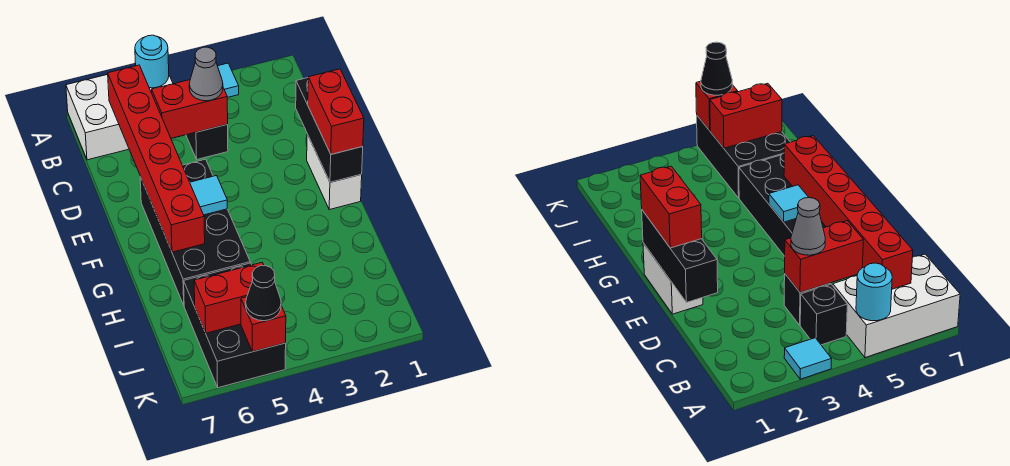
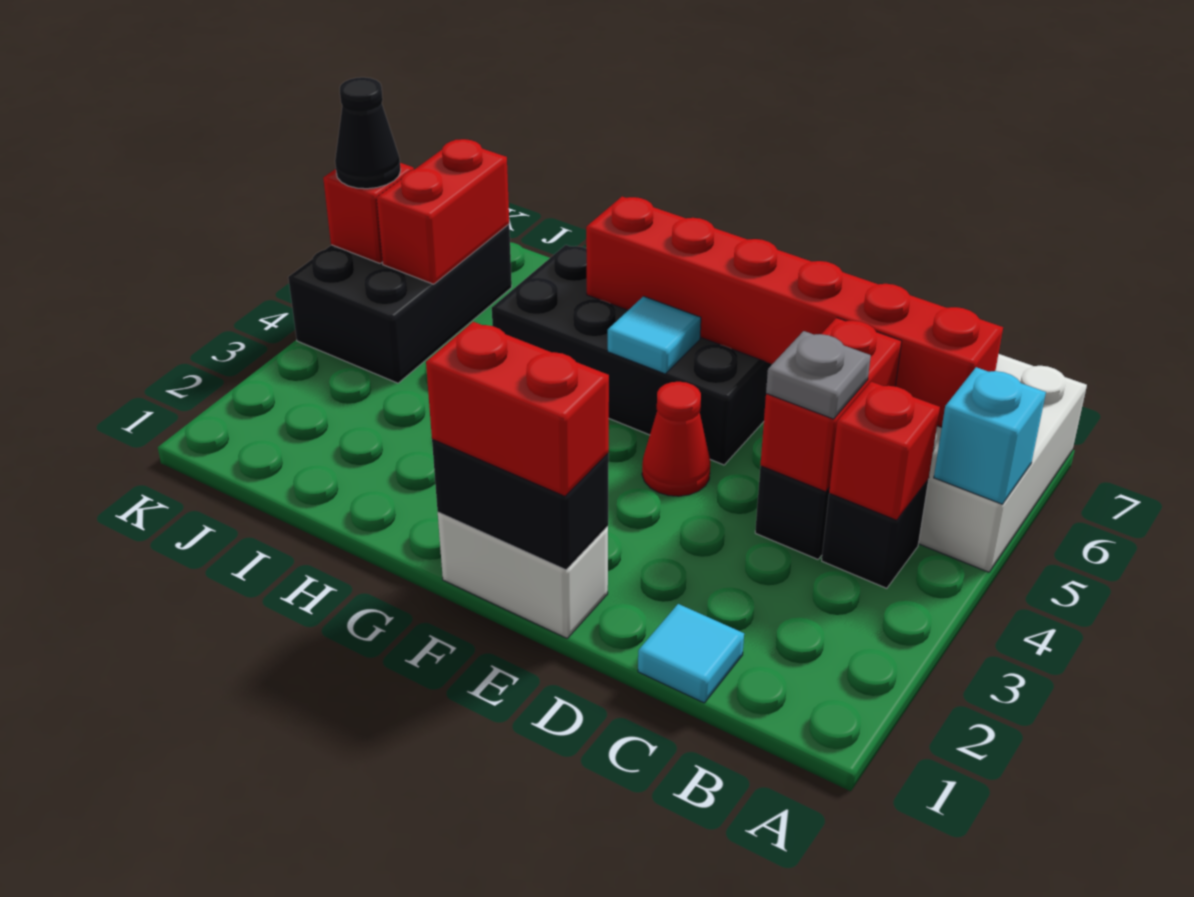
cyan tile A3 level 1 -> cyan tile C1 level 1
cyan round brick A5 level 2 -> cyan brick A5 level 2
none -> red brick B4 level 2
grey cone C4 level 3 -> grey plate C4 level 3
black brick D1:F1 level 2 -> black brick E1:F1 level 2
none -> red cone E4 level 1
black brick I5:K6 level 1 -> black brick J4:K6 level 1

